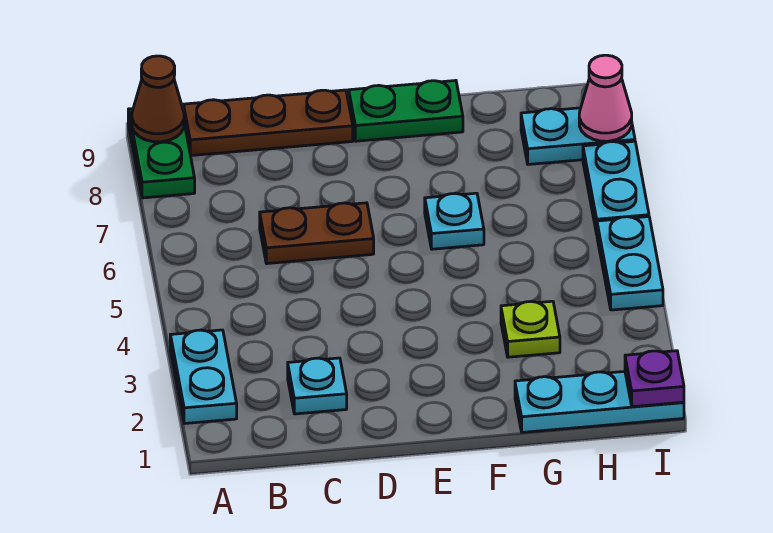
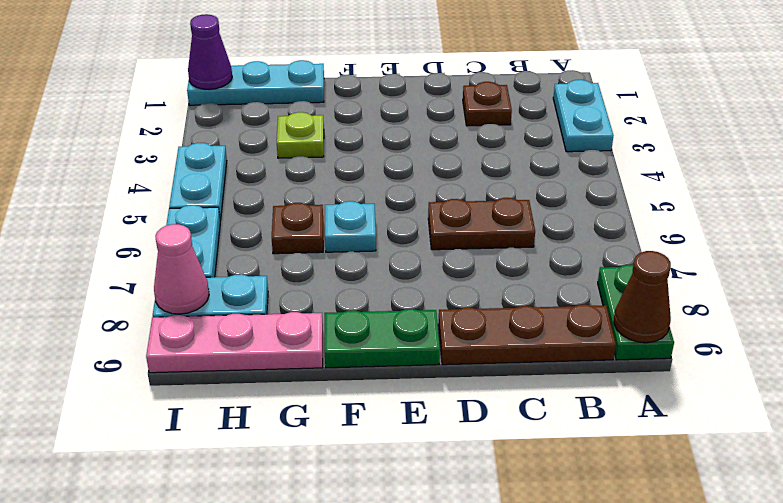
cyan plate C2 level 1 -> brown plate C2 level 1
none -> brown plate G6 level 1
none -> pink plate G9:I9 level 1
purple plate I1 level 2 -> purple cone I1 level 2

